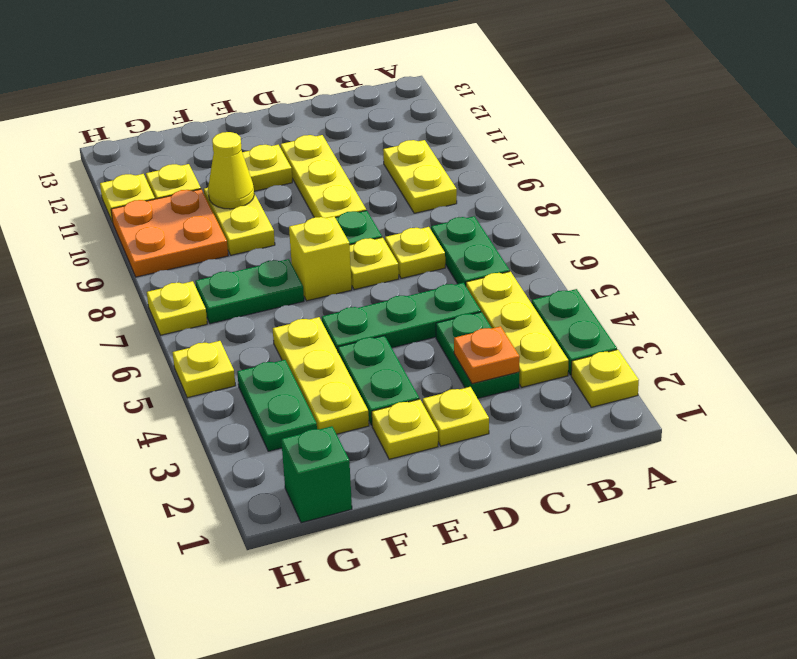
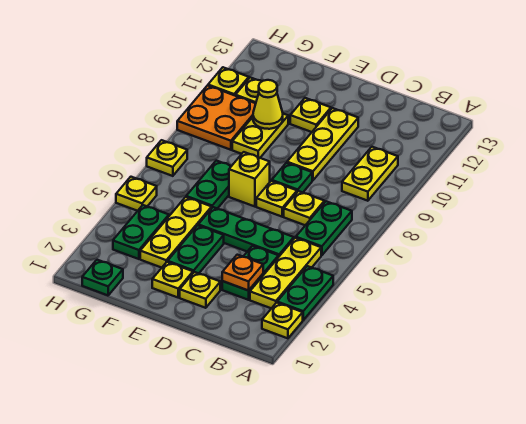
green plate F7:G7 level 1 -> green plate F6:F7 level 1
green brick G1 level 1 -> green plate G1 level 1

